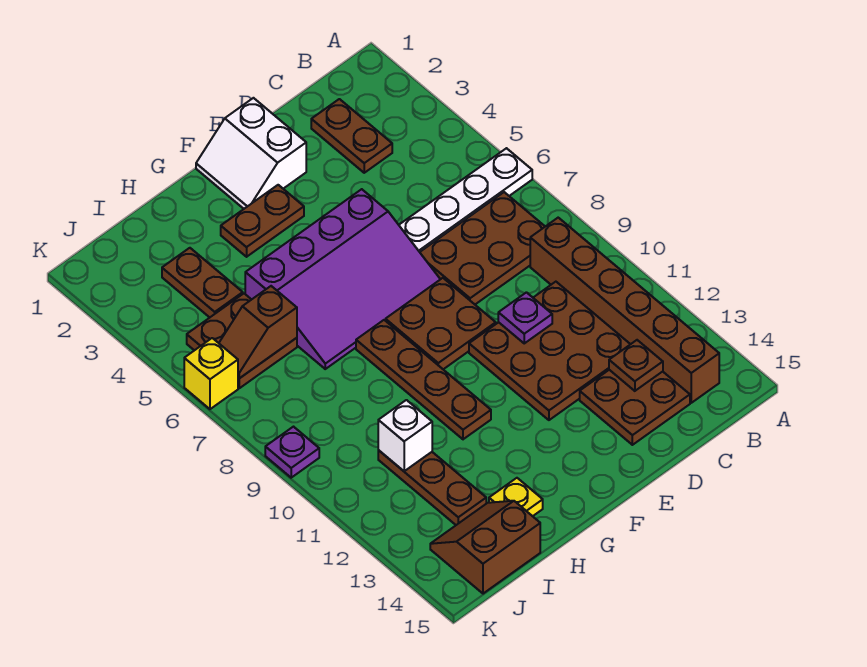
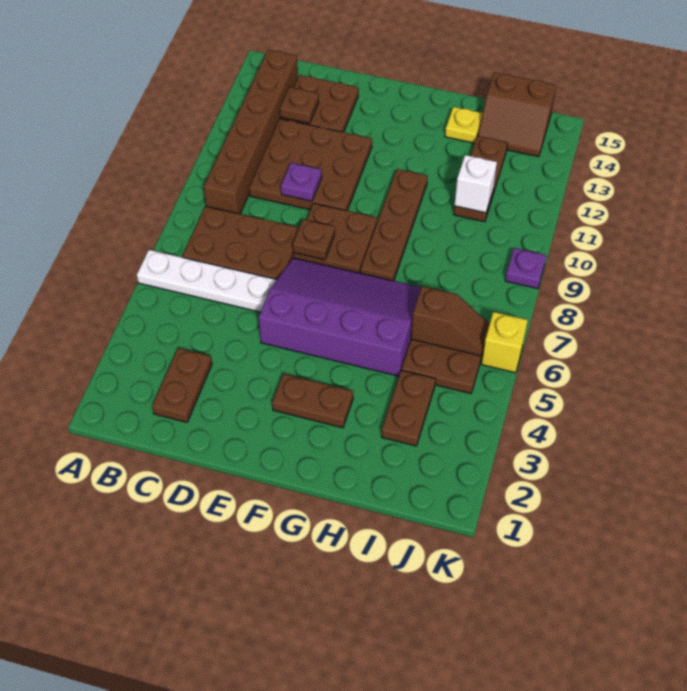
white slope E1:F2 level 1 top E -> none
none -> brown plate E8 level 2

